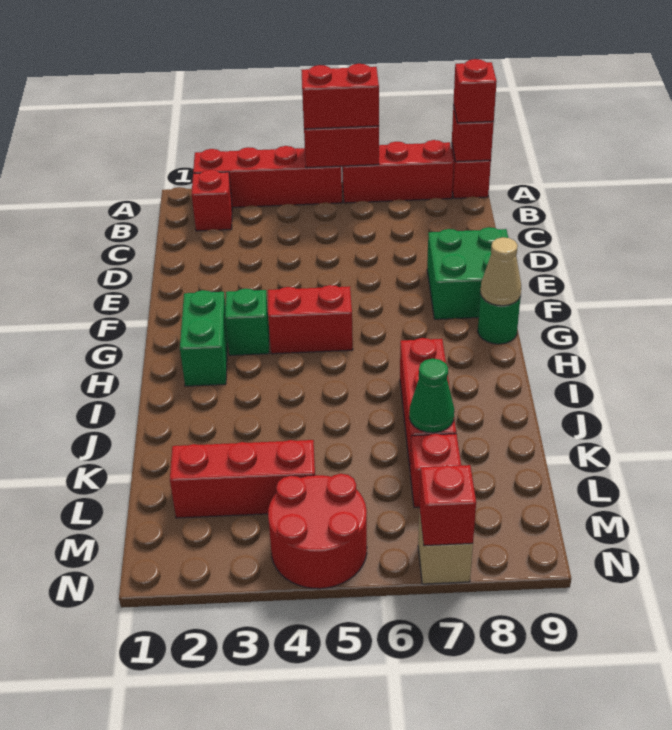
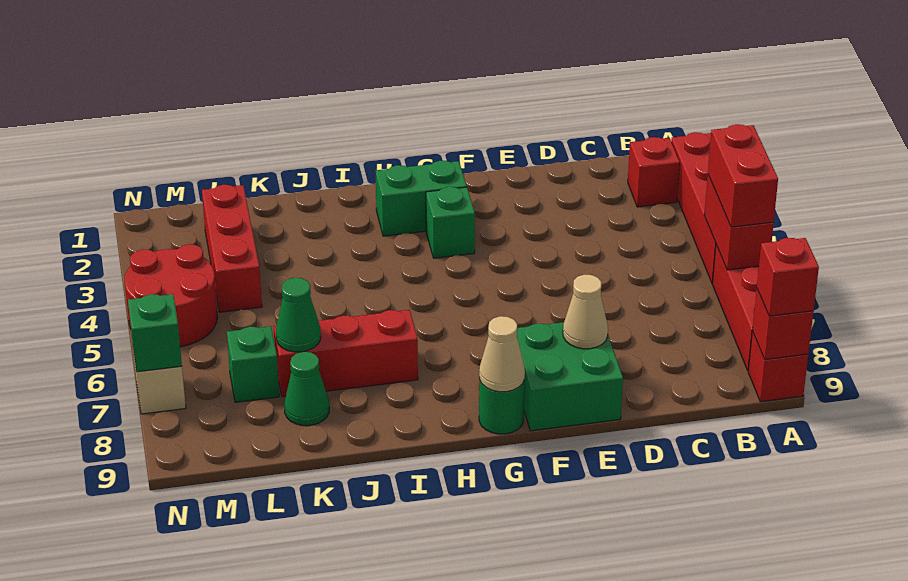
none -> tan cone E8 level 2
red brick G4:G5 level 1 -> none
none -> green cone K8 level 1
red brick L7 level 1 -> green brick L7 level 1
red brick N7 level 2 -> green brick N7 level 2

